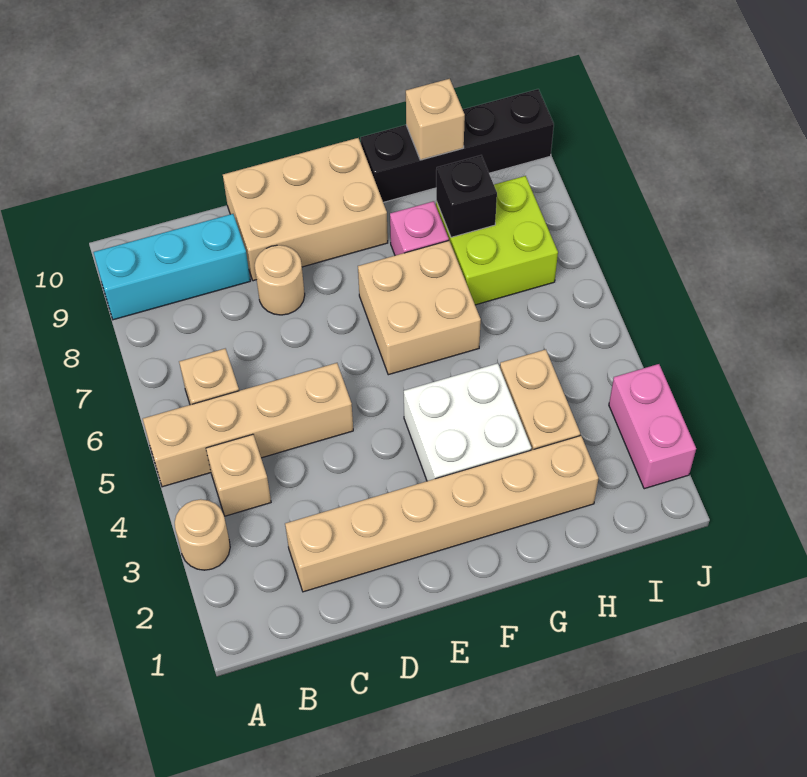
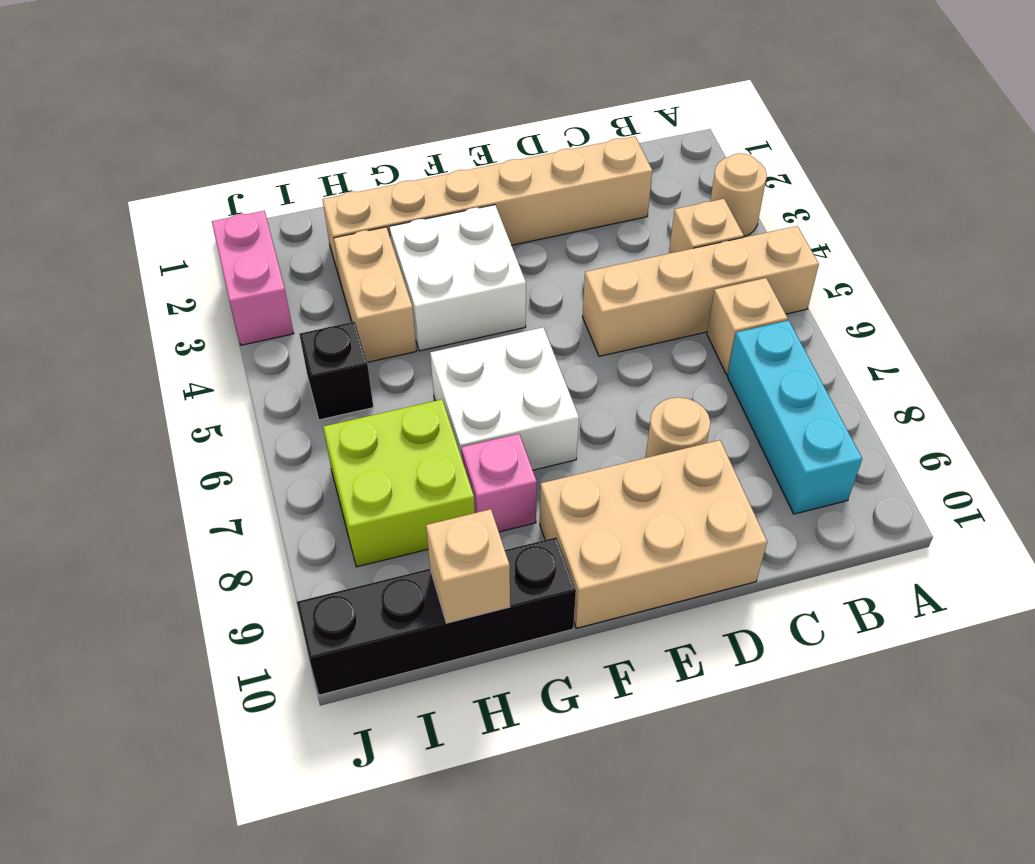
cyan brick A9:C9 level 1 -> cyan brick B7:B9 level 1
tan brick F6:G7 level 1 -> white brick F6:G7 level 1
black brick H8 level 2 -> black brick I5 level 1

